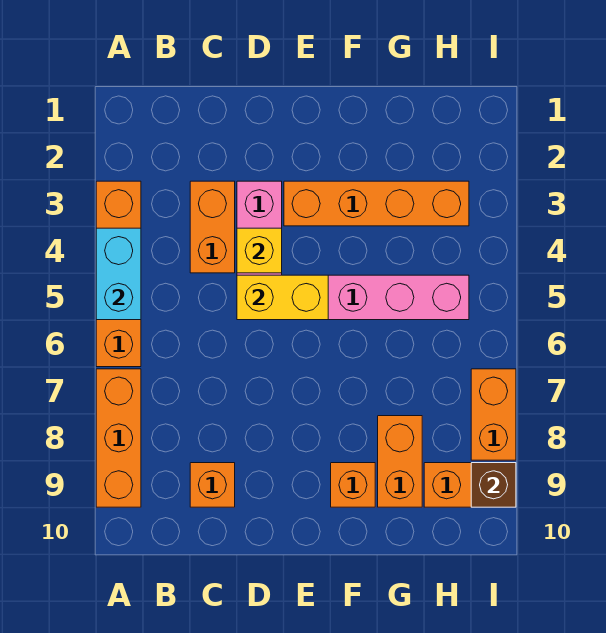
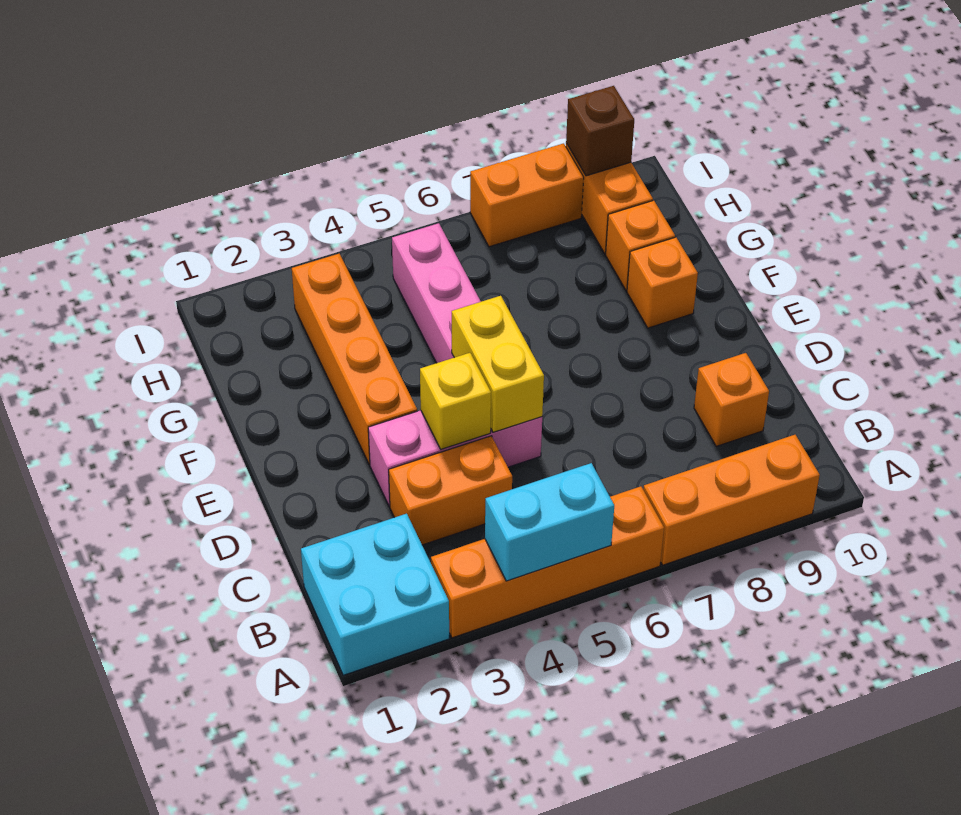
none -> cyan brick A1:B2 level 1
orange brick G8:G9 level 1 -> orange brick G9 level 1

